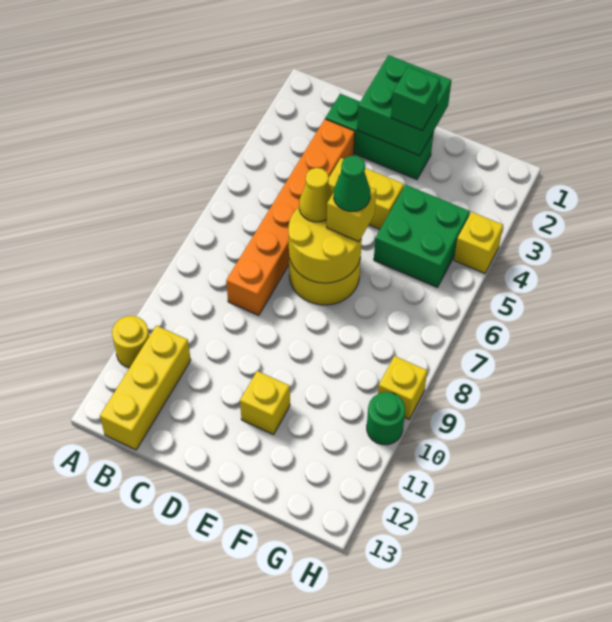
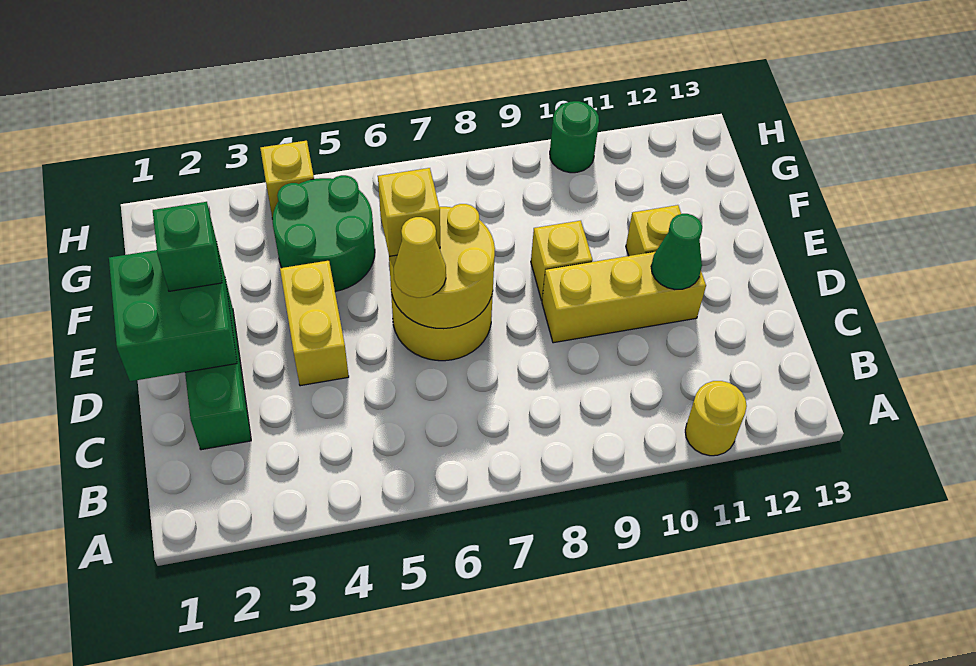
yellow brick B11:B13 level 1 -> yellow brick D9:D11 level 1
orange brick C3:C8 level 1 -> none
green cone E6 level 4 -> green cone D11 level 2
green brick F4:G5 level 1 -> green round brick F4:G5 level 1
yellow brick H9 level 1 -> yellow brick E9 level 1

